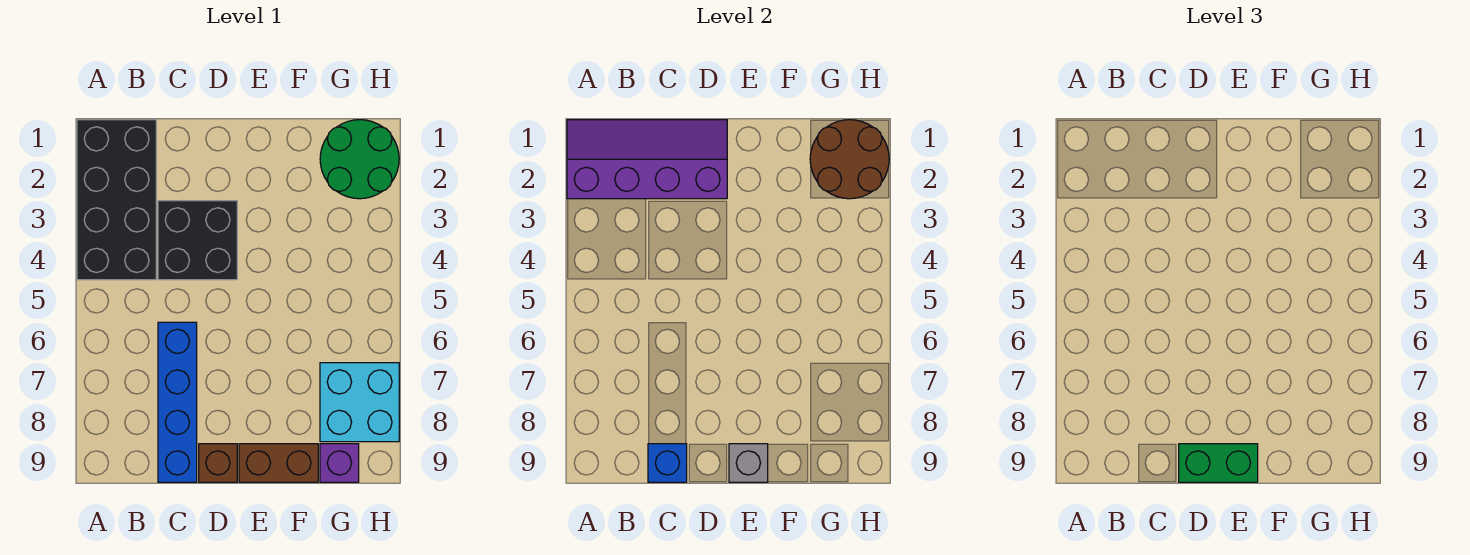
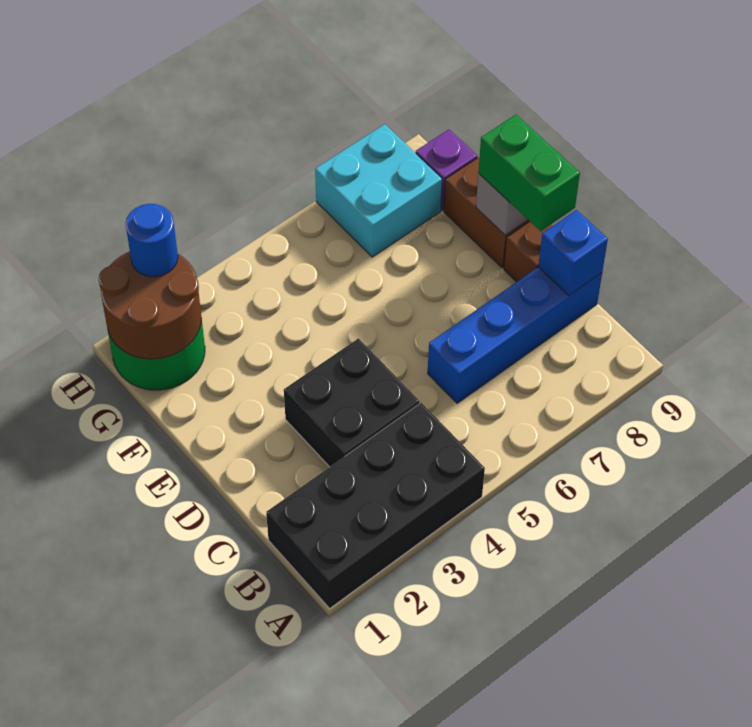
purple slope A1:D2 level 2 top 2 -> none
none -> blue round brick H2 level 3

